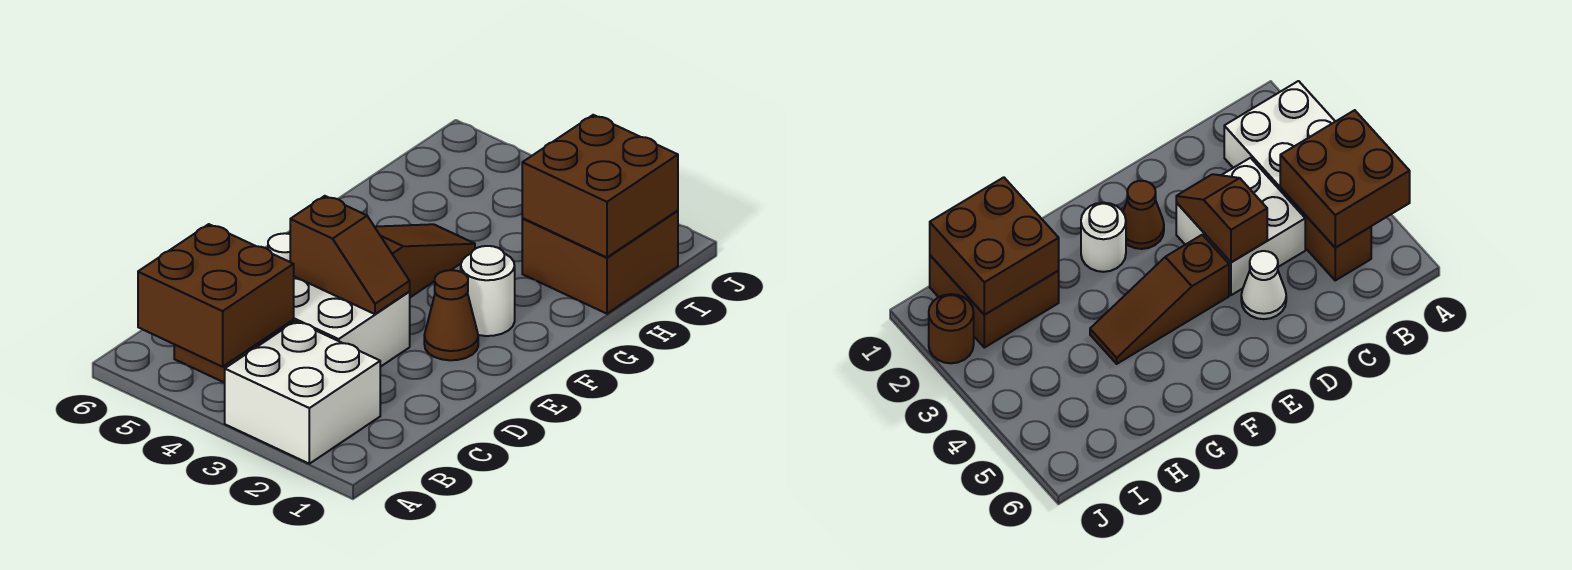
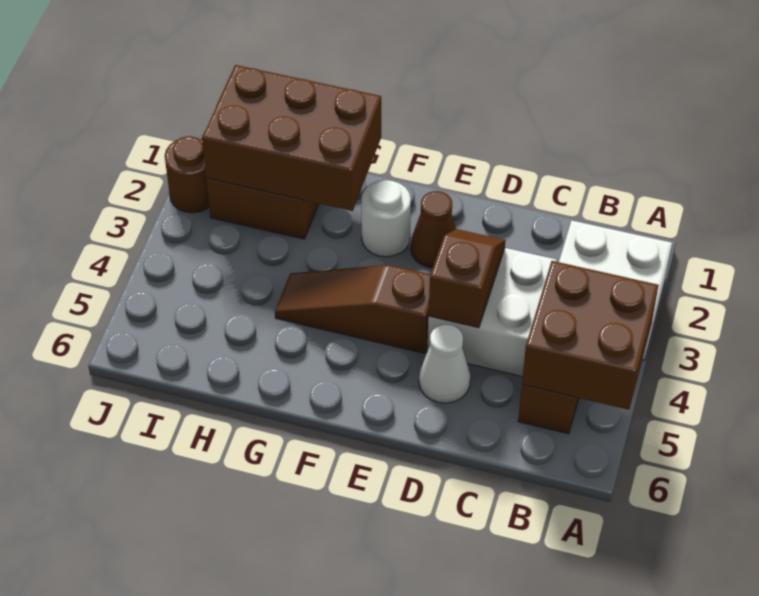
brown brick H1:I2 level 2 -> brown brick G1:I2 level 2

